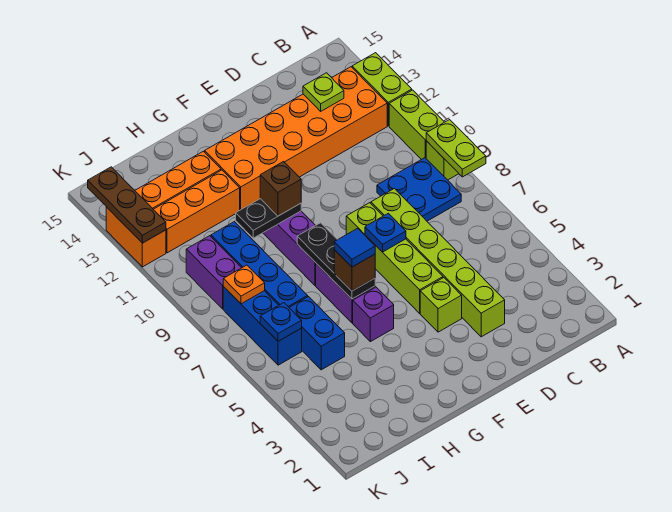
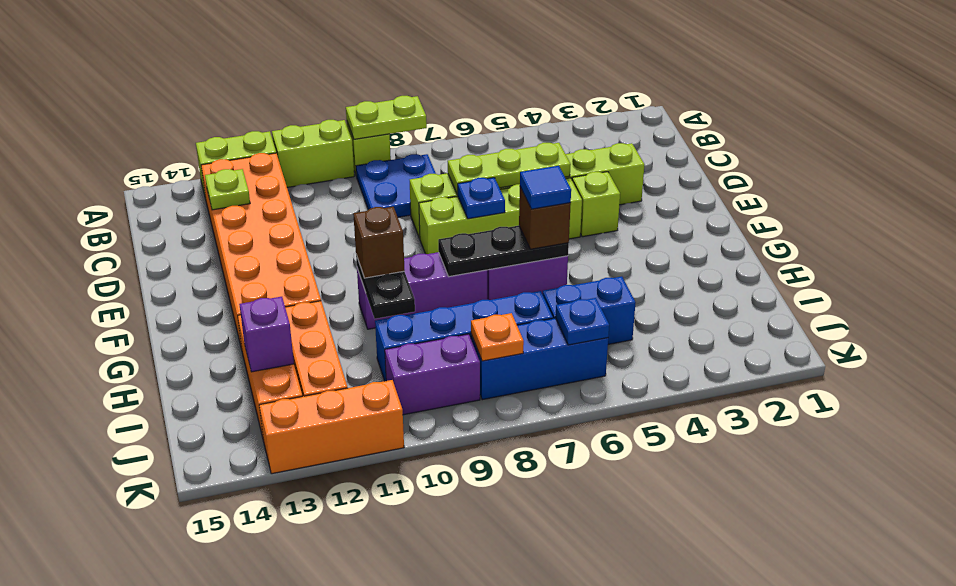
none -> lime plate D5:D7 level 2
purple brick G5 level 1 -> purple brick I13 level 2
orange brick K12:K13 level 1 -> orange brick K11:K13 level 1
brown plate K12:K14 level 2 -> none

